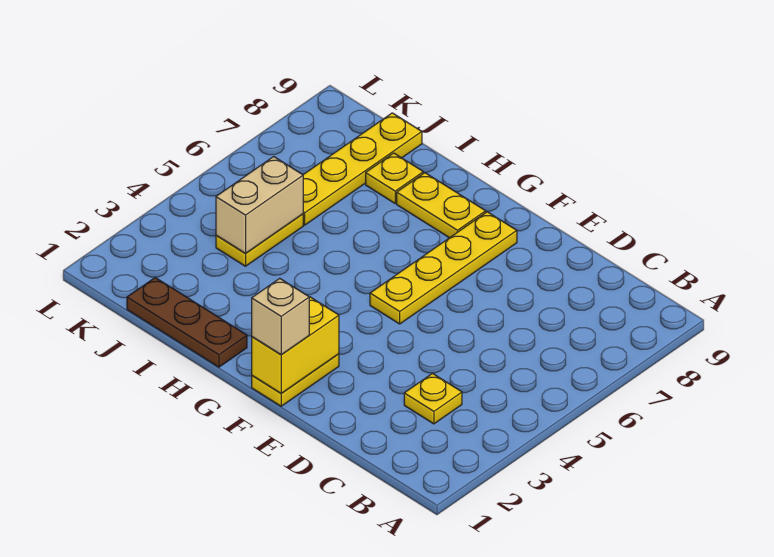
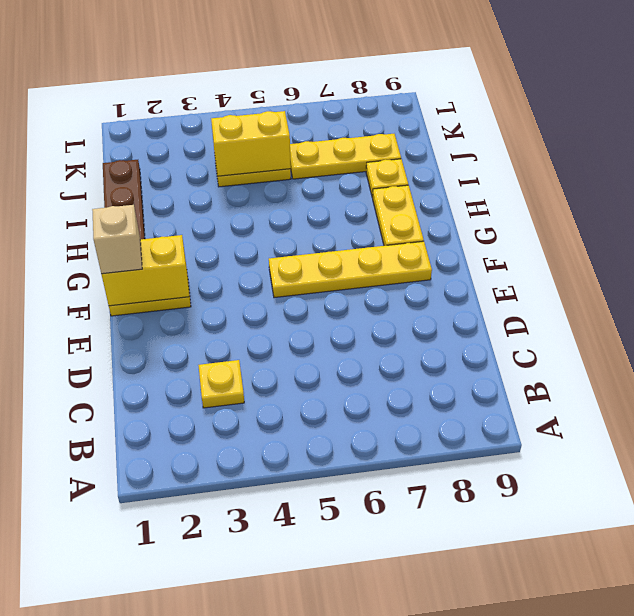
tan brick J4:J5 level 2 -> yellow brick J4:J5 level 2
yellow plate J6:J9 level 1 -> yellow plate J6:J8 level 1

